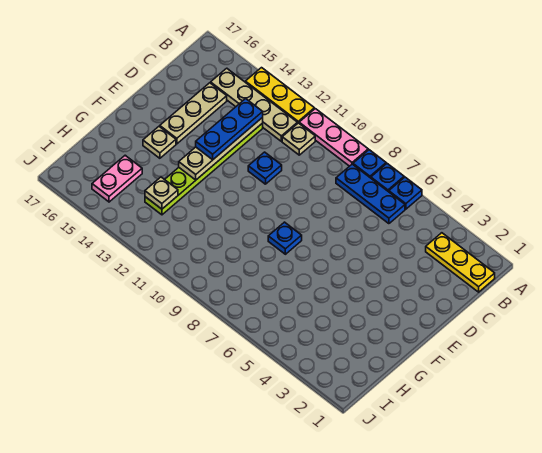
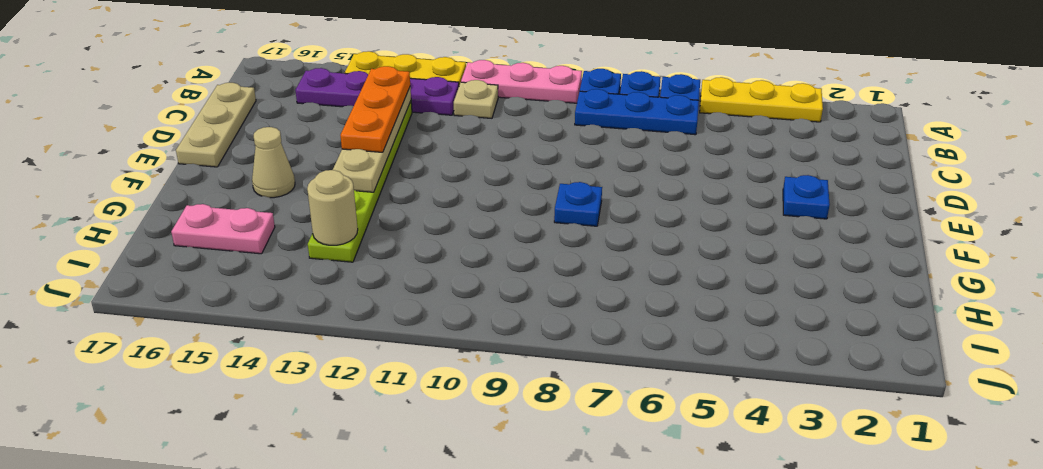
yellow plate B1:B3 level 1 -> yellow plate A3:A5 level 1
tan plate B12:B15 level 1 -> purple plate B12:B15 level 1
blue plate C13:E13 level 3 -> orange plate C13:E13 level 3
tan plate C15:E15 level 1 -> tan plate C17:E17 level 1
blue plate D11 level 1 -> blue plate E3 level 1
tan plate F15 level 1 -> tan cone F15 level 1
tan plate H13 level 2 -> tan round brick H13 level 2
pink plate H15:I15 level 1 -> pink plate H15:H16 level 1

